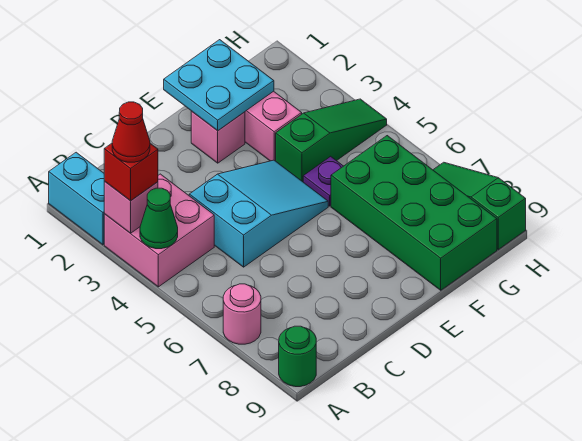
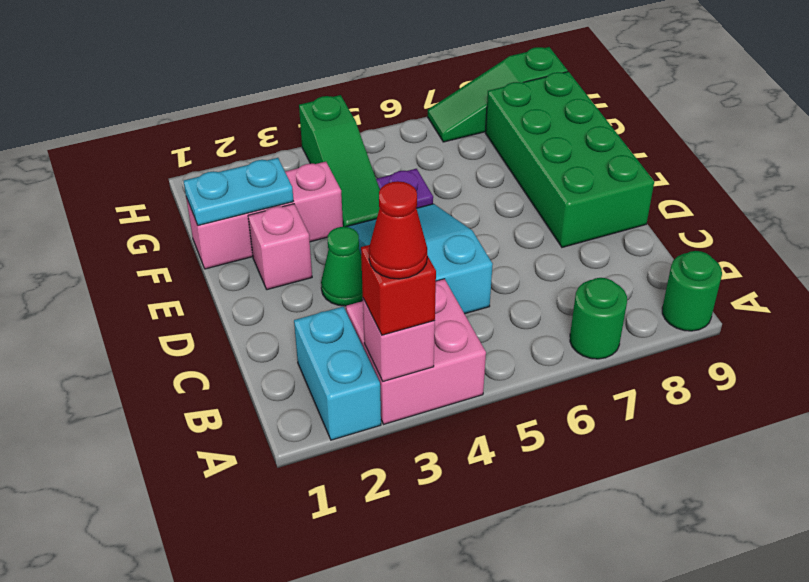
cyan brick A1:A2 level 1 -> cyan brick A2:B2 level 1
green cone A4 level 2 -> green cone D3 level 1
pink round brick A7 level 1 -> green round brick A7 level 1
cyan plate E1:F2 level 2 -> cyan plate F1:F2 level 2
green slope F4:H4 level 1 top F -> green slope F4:H4 level 1 top H
green brick F6:G9 level 1 -> green brick D8:G9 level 1

